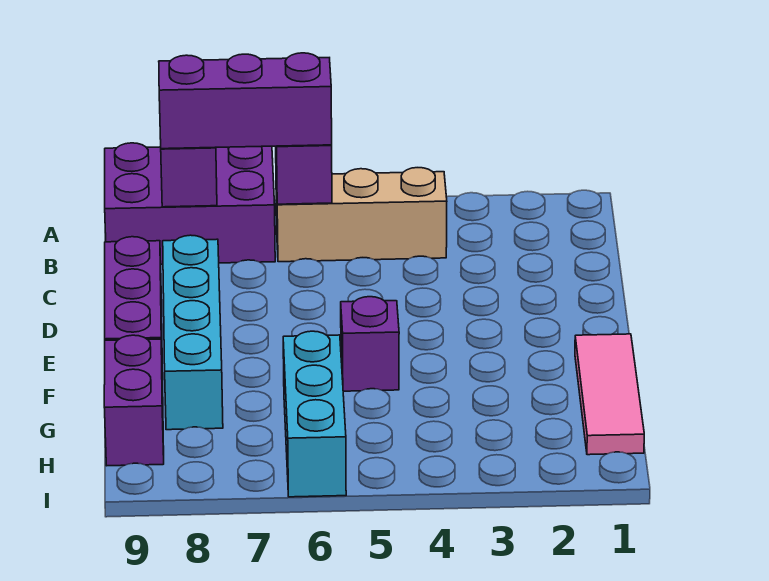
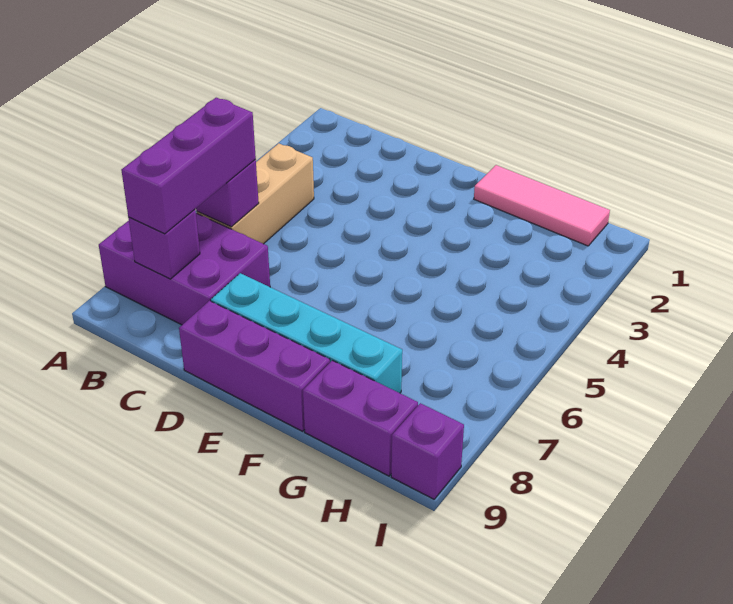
purple brick A7:B9 level 1 -> purple brick A7:C8 level 1
purple brick F5 level 1 -> purple brick I9 level 1
cyan brick G6:I6 level 1 -> none

